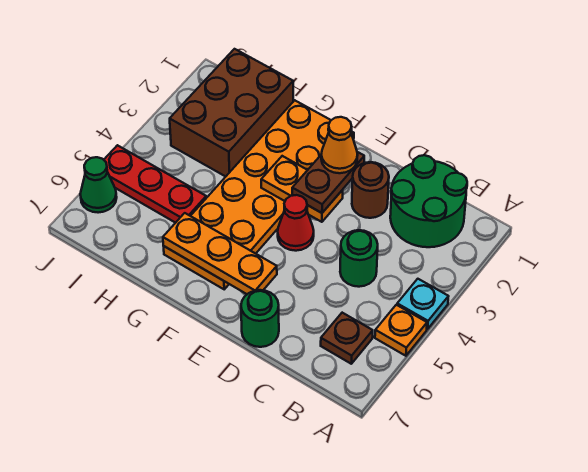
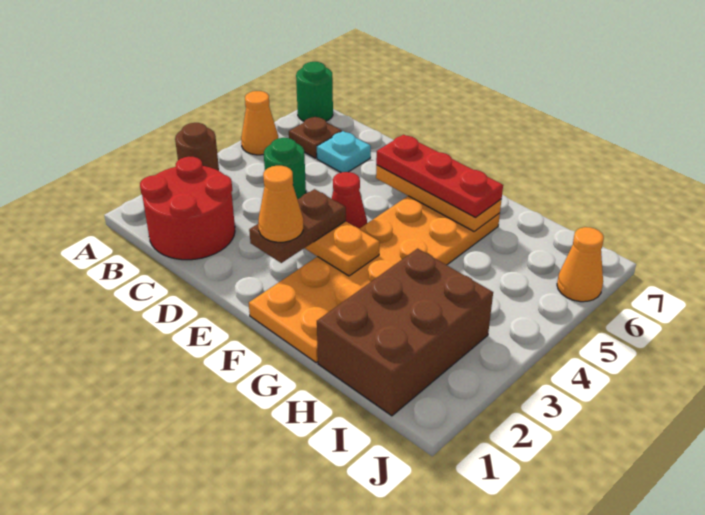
cyan plate A4 level 1 -> cyan plate C6 level 1
orange plate A5 level 1 -> orange cone A5 level 1
green round brick B1:C2 level 1 -> red round brick B1:C2 level 1
brown round brick D2 level 1 -> brown round brick A3 level 1
green round brick D7 level 1 -> green round brick A7 level 1
red plate H5:J5 level 1 -> red plate E6:G6 level 3
green cone J6 level 1 -> orange cone J6 level 1

